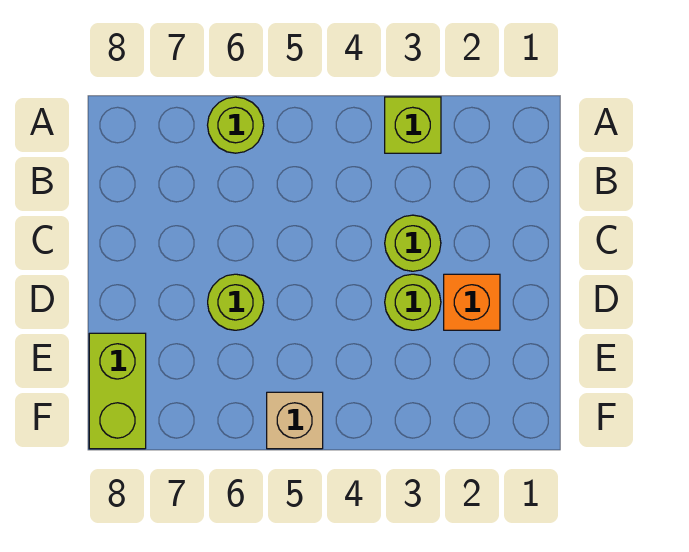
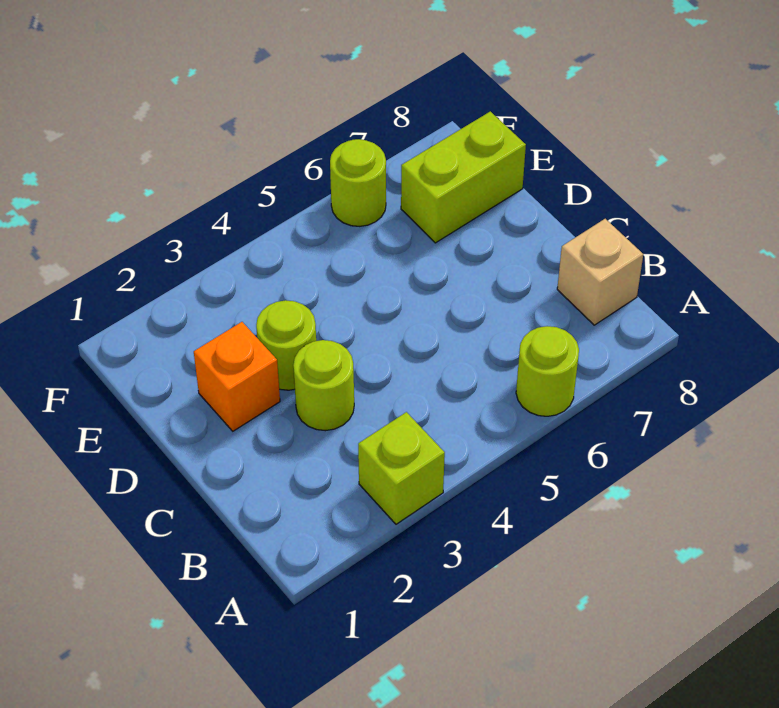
lime round brick D6 level 1 -> lime round brick F6 level 1
lime brick E8:F8 level 1 -> lime brick E7:E8 level 1
tan brick F5 level 1 -> tan brick B8 level 1

